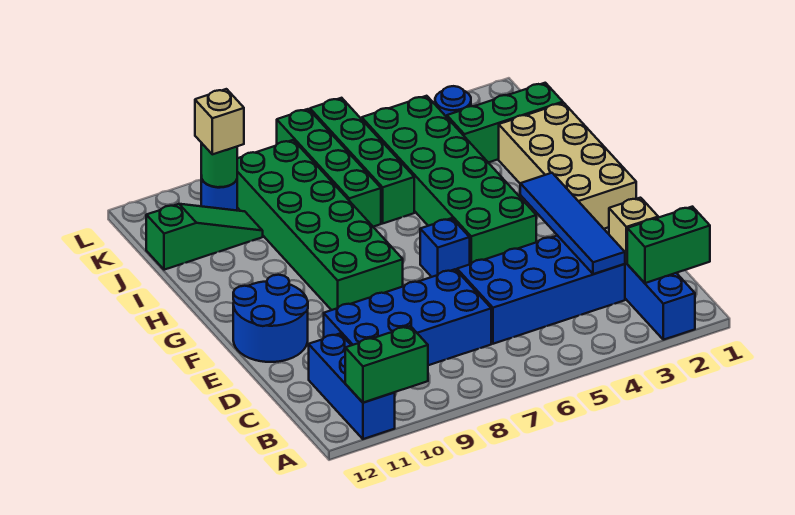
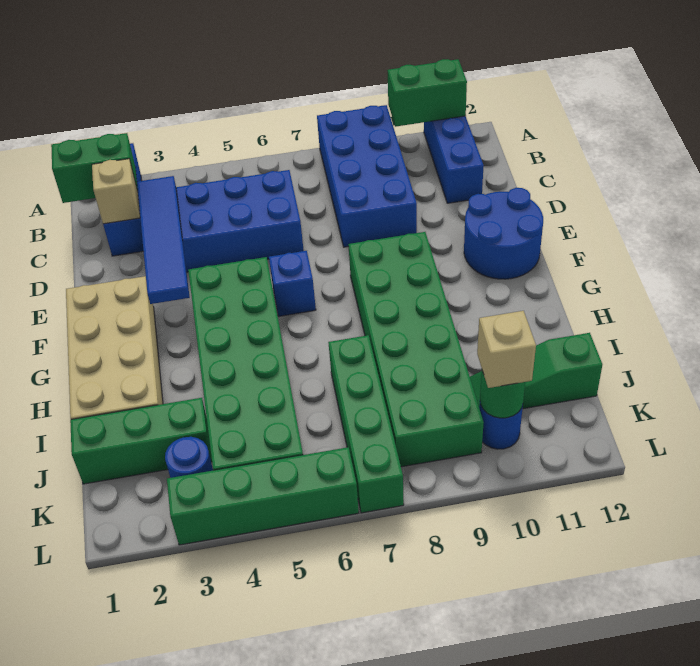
blue brick C7:D10 level 1 -> blue brick A8:D9 level 1
green brick I6:L6 level 1 -> green brick L3:L6 level 1

